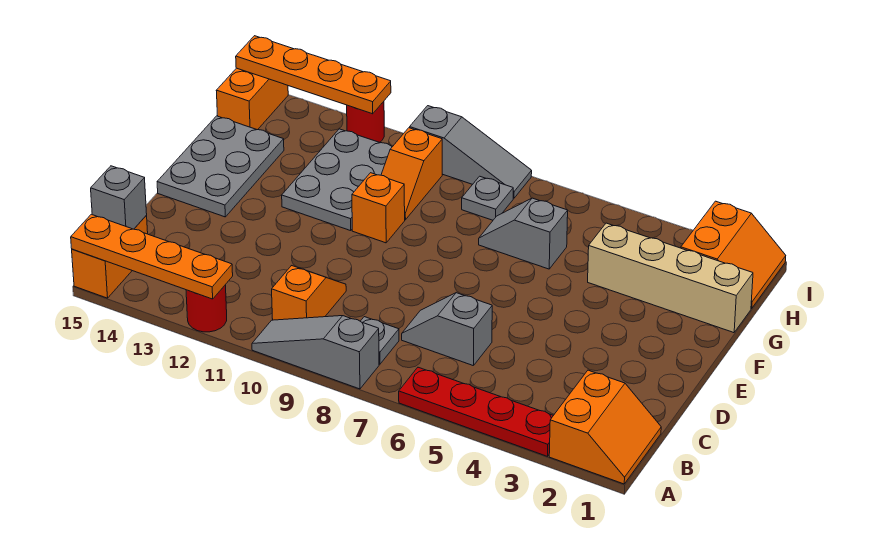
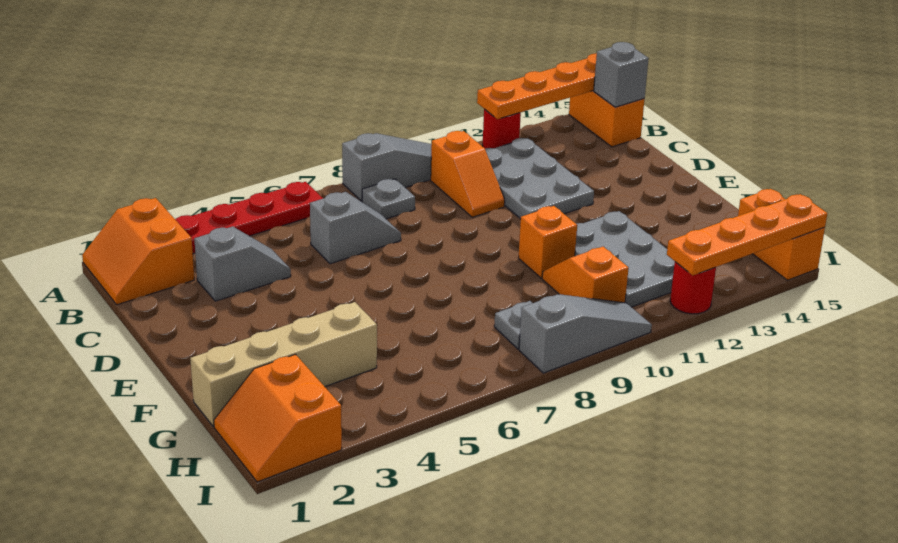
grey plate E14:G15 level 1 -> grey plate B11:D12 level 1
grey slope G6:G7 level 1 top 6 -> grey slope C3:C4 level 1 top 3
grey slope I8:I10 level 1 top 10 -> grey slope I8:I10 level 1 top 8

